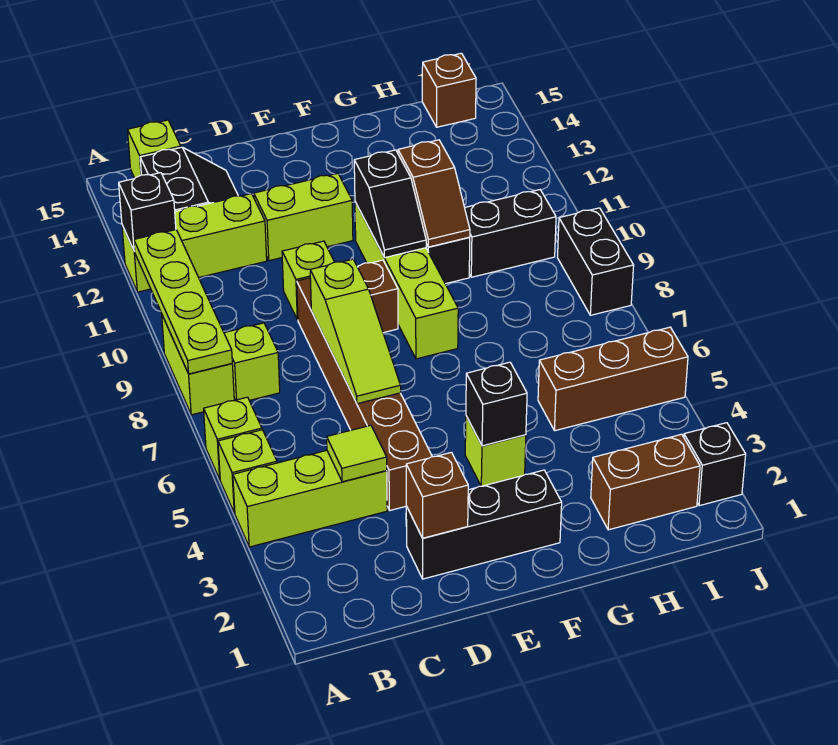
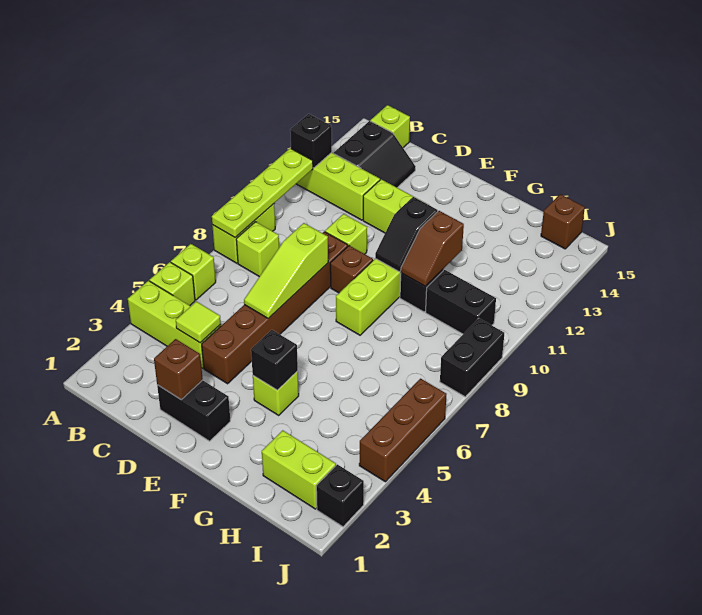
black brick D2:F2 level 1 -> black brick D2:E2 level 1
brown brick H2:I2 level 1 -> lime brick H2:I2 level 1
brown brick H5:J5 level 1 -> brown brick J4:J6 level 1

